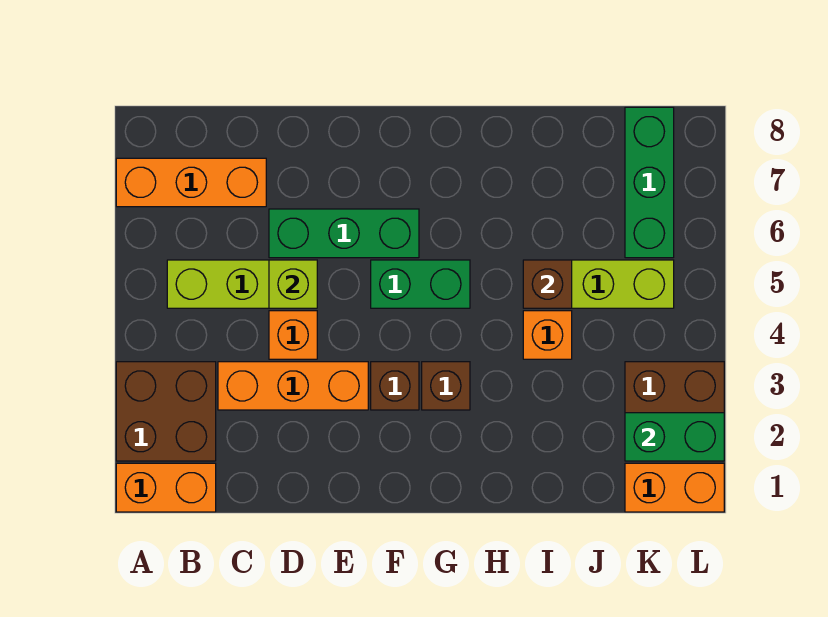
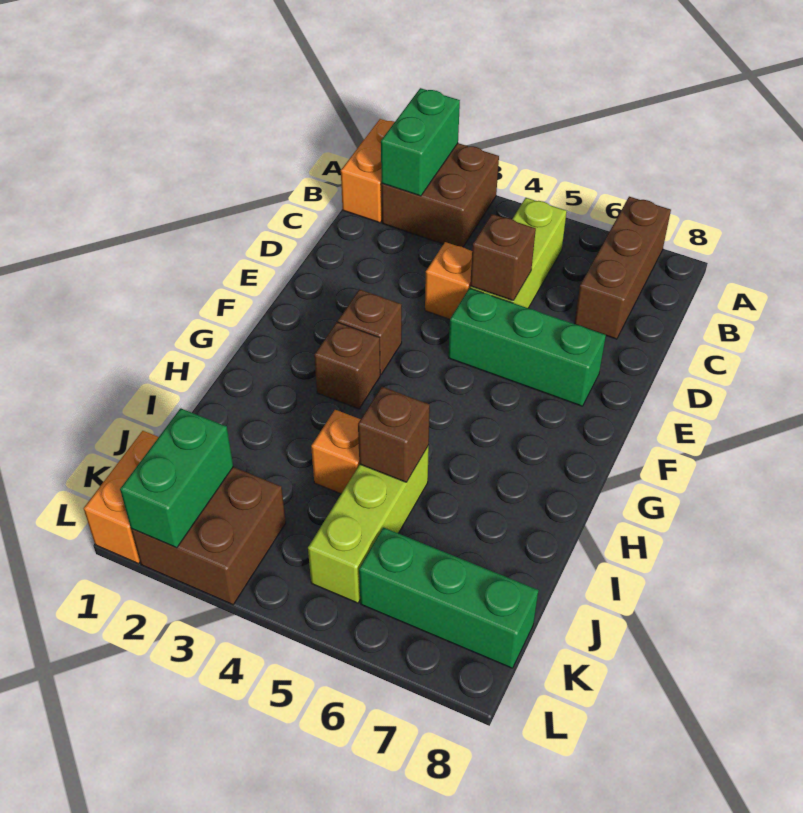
orange brick A7:C7 level 1 -> brown brick A7:C7 level 1
orange brick C3:E3 level 1 -> none
lime brick D5 level 2 -> brown brick D5 level 2
green brick D6:F6 level 1 -> green brick E5:E7 level 1
green brick F5:G5 level 1 -> green brick A2:B2 level 2

